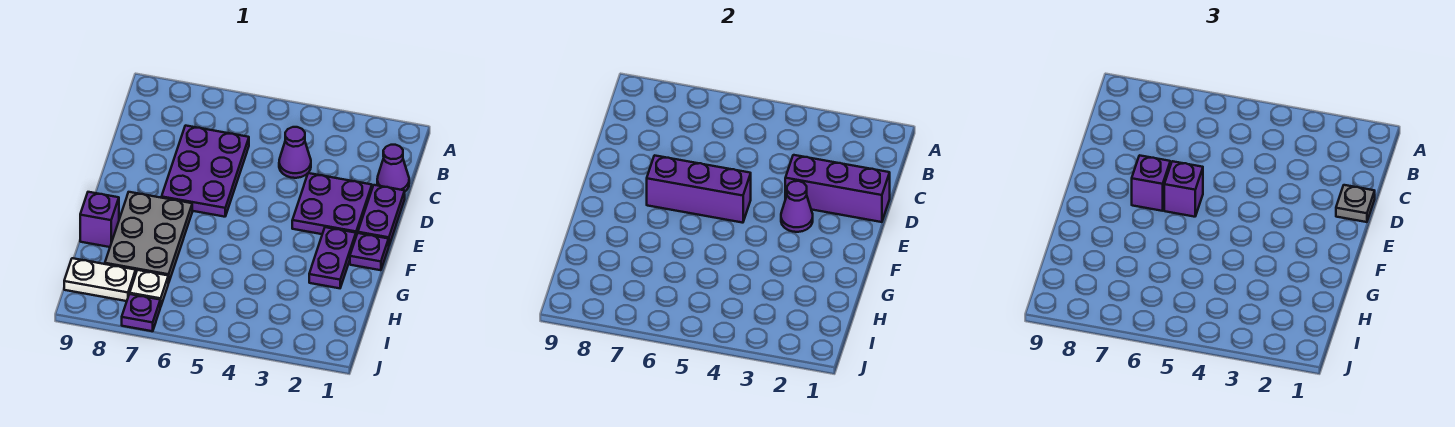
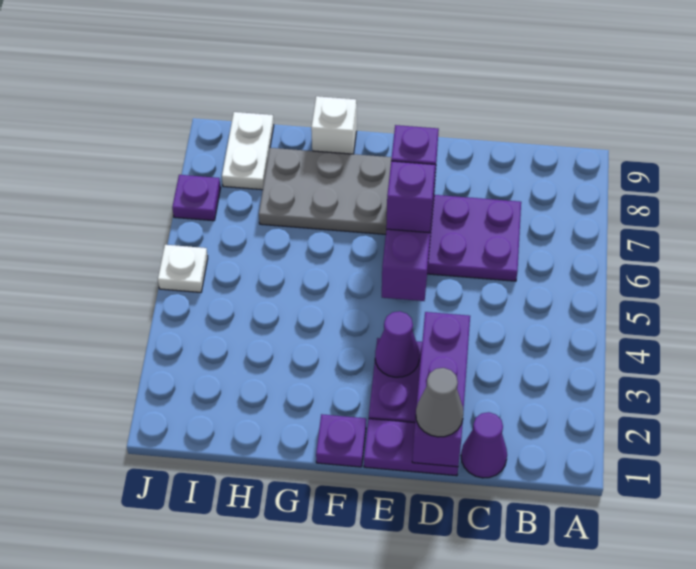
purple cone C4 level 1 -> none
grey plate D1 level 3 -> grey cone D1 level 3
purple plate F2:G2 level 1 -> none
purple brick G9 level 1 -> white brick G9 level 1
white plate I7 level 1 -> white plate J5 level 1

